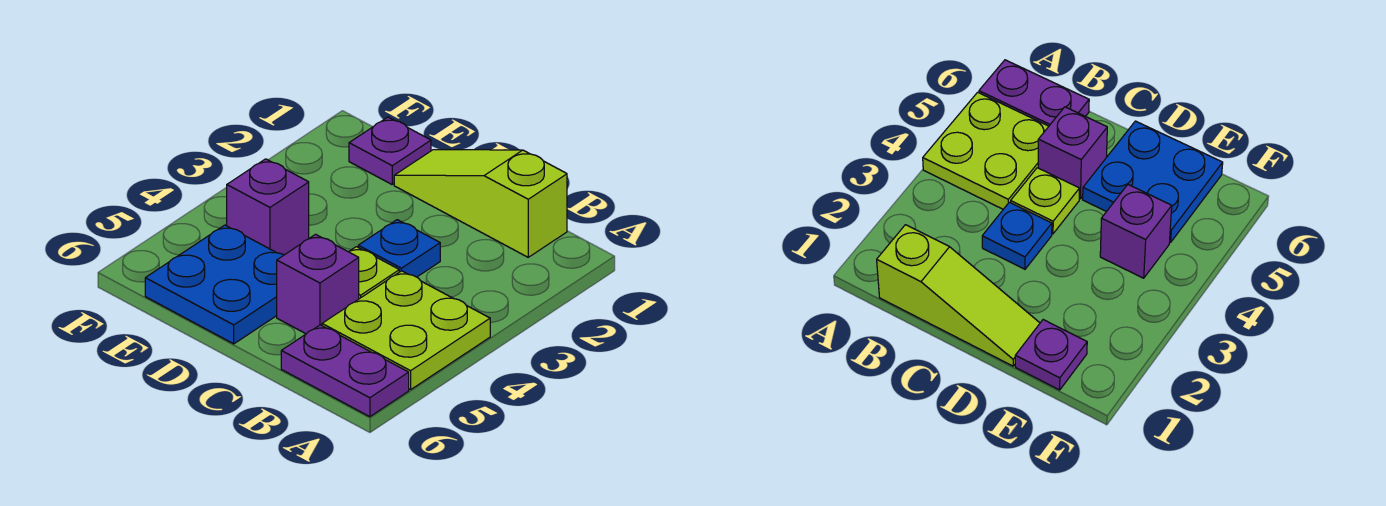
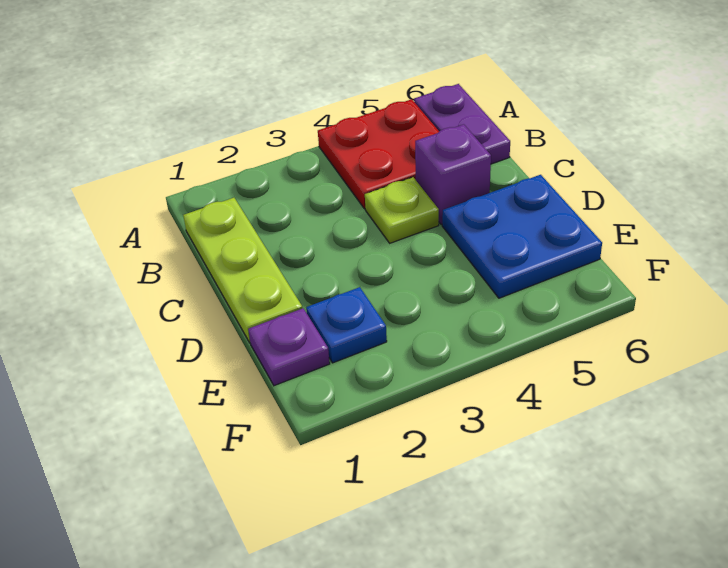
lime plate A4:B5 level 1 -> red plate A4:B5 level 1
lime slope B1:D1 level 1 top B -> lime plate B1:D1 level 1
blue plate C3 level 1 -> blue plate E2 level 1
purple brick E4 level 1 -> none

